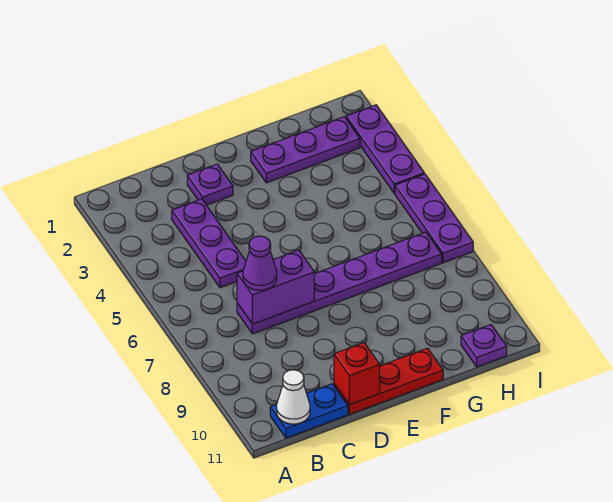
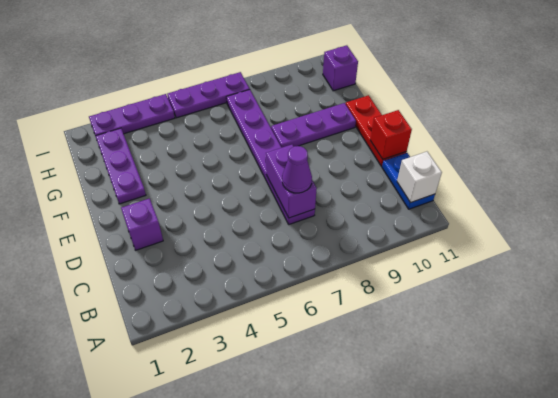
white cone B11 level 2 -> white brick B11 level 2
purple plate C3:C5 level 1 -> purple plate F8:F10 level 1
purple plate D2 level 1 -> purple brick D2 level 1
purple plate H11 level 1 -> purple brick H11 level 1

